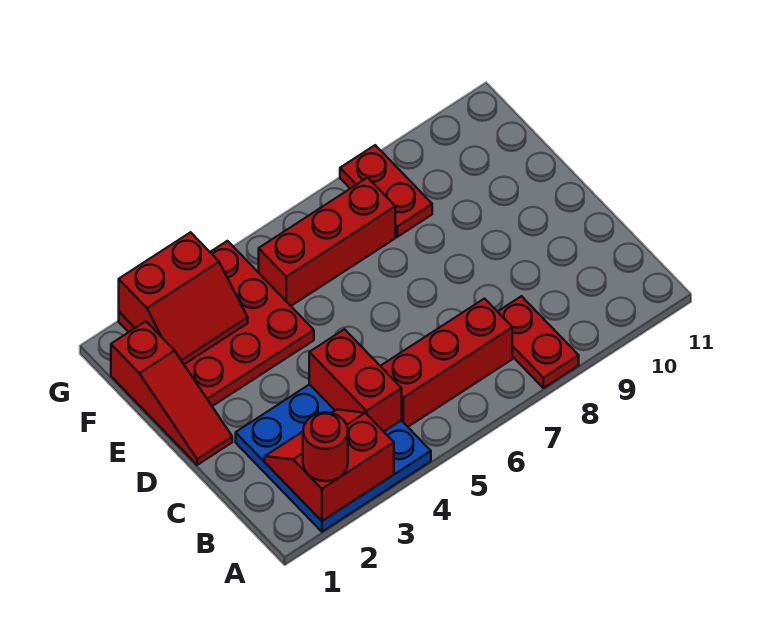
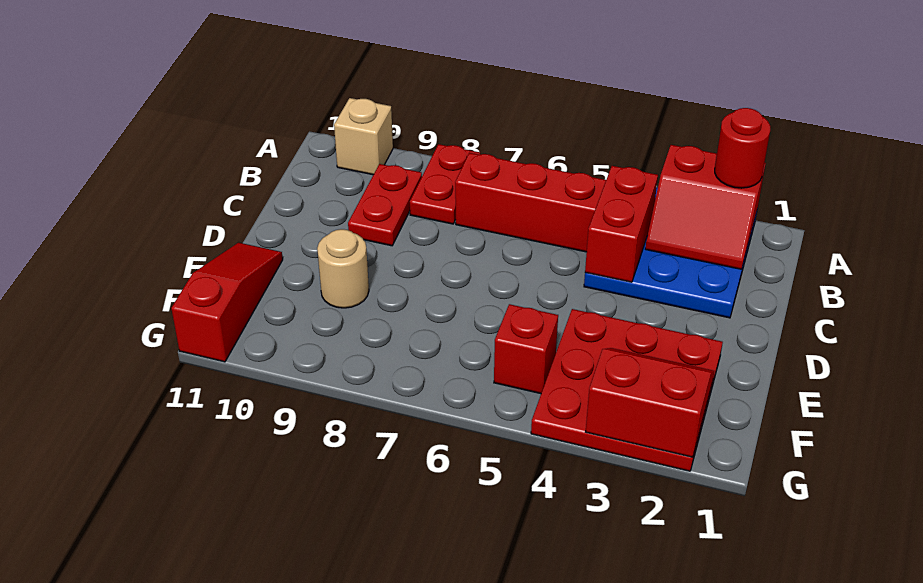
none -> tan brick A10 level 1
red slope D1:F1 level 1 top F -> red slope E11:G11 level 1 top G
none -> tan round brick E9 level 1
red brick F5:F7 level 1 -> red brick F5 level 1
red plate F8:G8 level 1 -> red plate B9:C9 level 1

